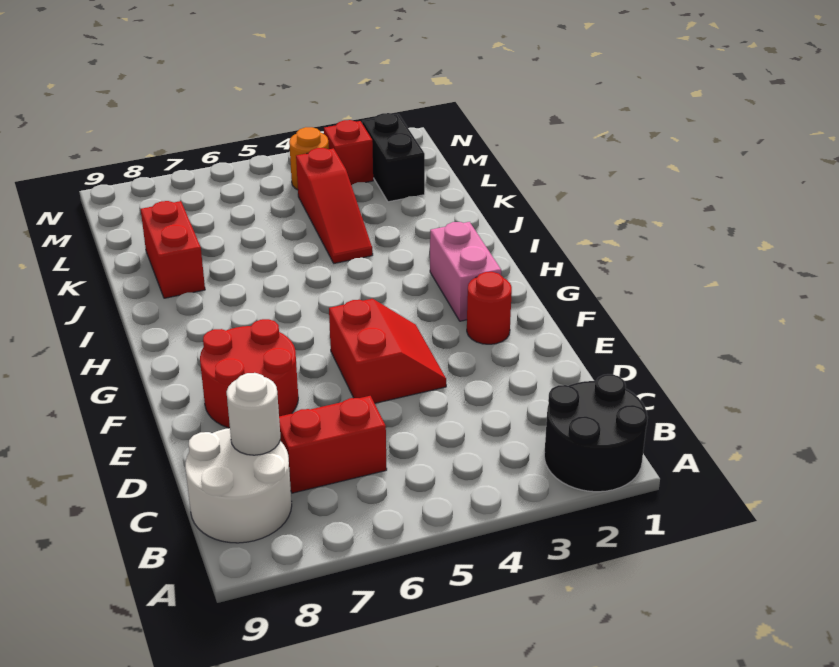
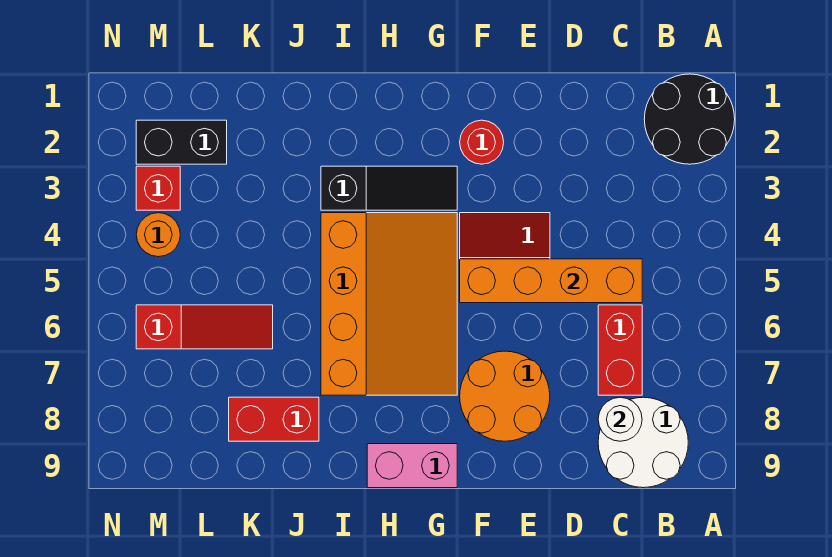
none -> orange brick C5:F5 level 2
red round brick E7:F8 level 1 -> orange round brick E7:F8 level 1
pink brick G2:H2 level 1 -> pink brick G9:H9 level 1
none -> black slope G3:I3 level 1 top I
none -> orange slope G4:I7 level 1 top I
red slope J4:L4 level 1 top L -> red slope K6:M6 level 1 top M

